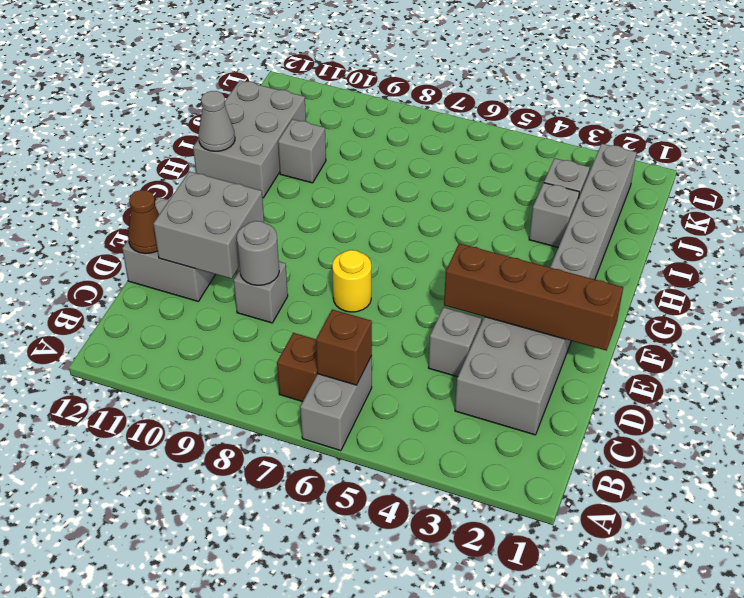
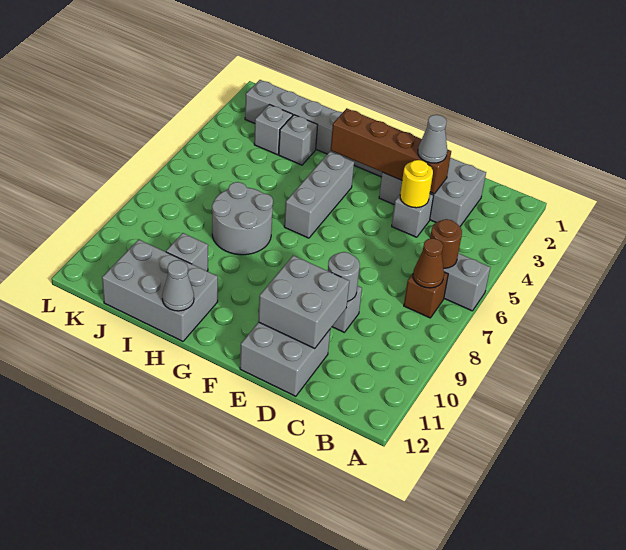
brown brick B6 level 2 -> brown round brick B6 level 2
none -> grey cone D3 level 3
brown cone D12 level 2 -> brown cone B7 level 2
brown brick E1:E4 level 2 -> brown brick D3:G3 level 2
yellow round brick E7 level 1 -> yellow round brick D4 level 2
none -> grey brick G4:G6 level 1
none -> grey round brick H7:I8 level 1

